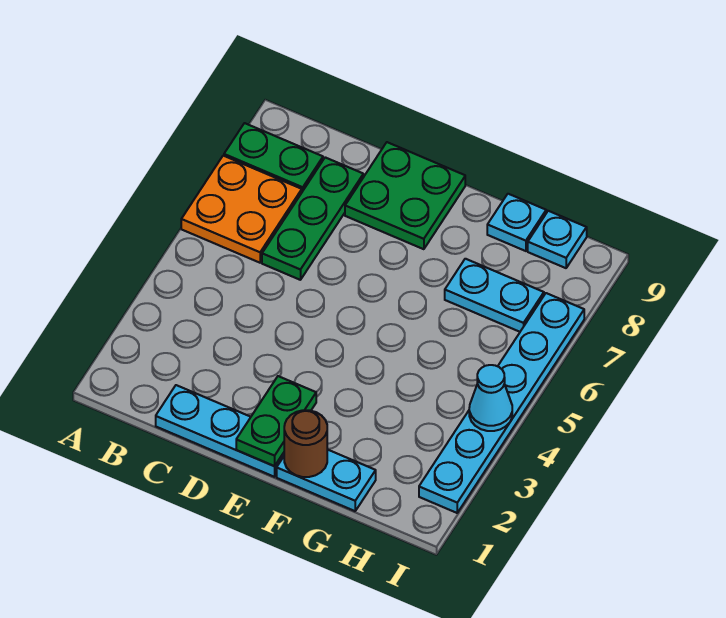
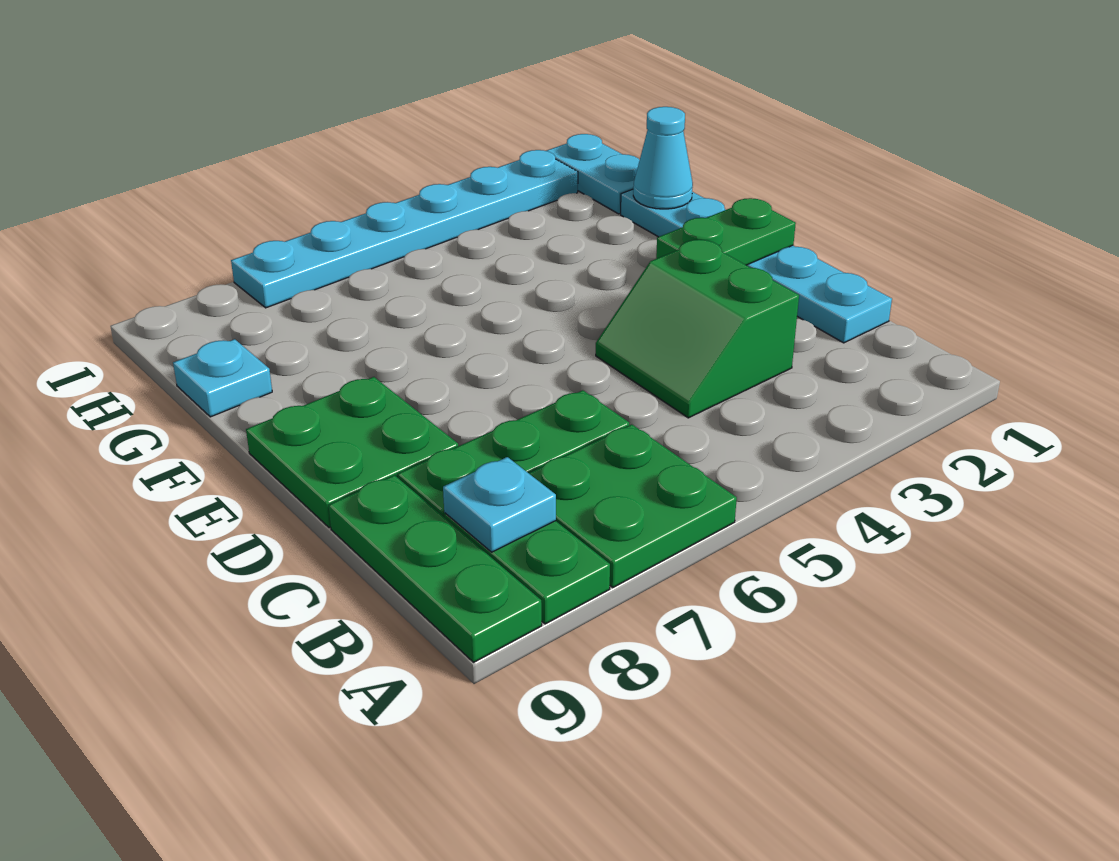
orange plate A6:B7 level 1 -> green plate A6:B7 level 1
none -> green plate A9:C9 level 1
none -> green slope C3:D4 level 1 top 3
brown round brick F1 level 2 -> none
cyan plate G7:H7 level 1 -> cyan plate H1:I1 level 1
cyan plate H9 level 1 -> cyan plate B8 level 2
cyan cone I4 level 2 -> cyan cone G1 level 2

